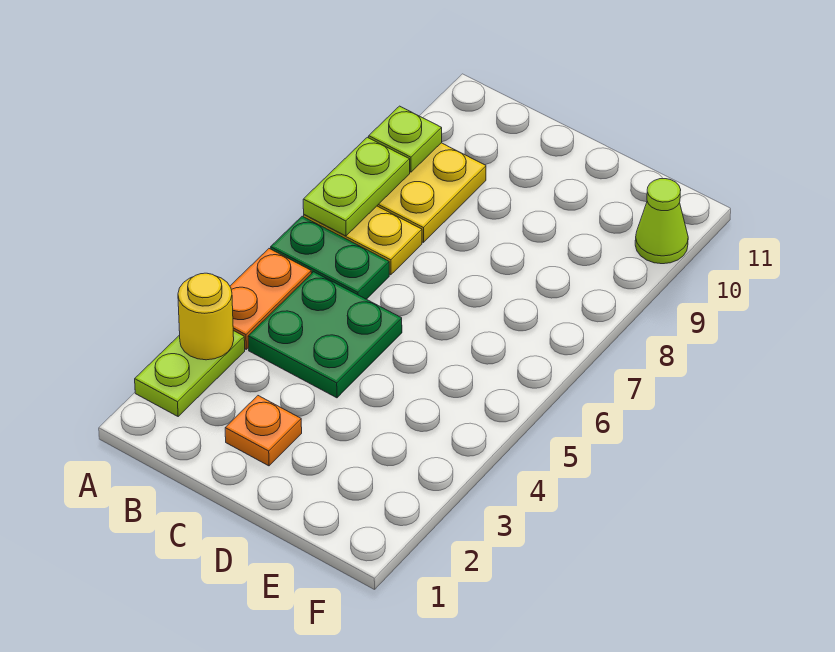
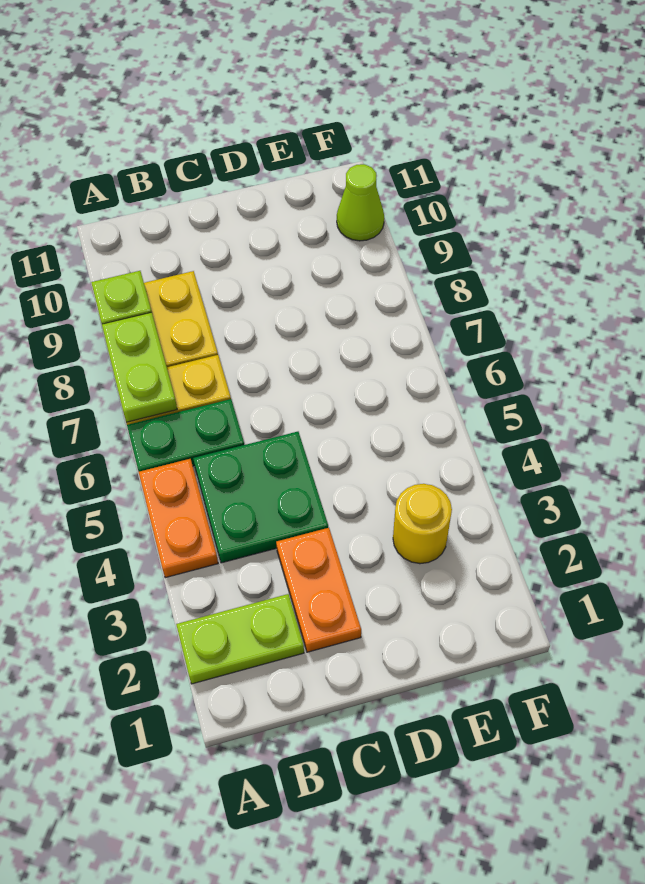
lime plate A2:A3 level 1 -> lime plate A2:B2 level 1
yellow round brick A3 level 2 -> yellow round brick E3 level 1
orange plate C2 level 1 -> orange plate C2:C3 level 1

